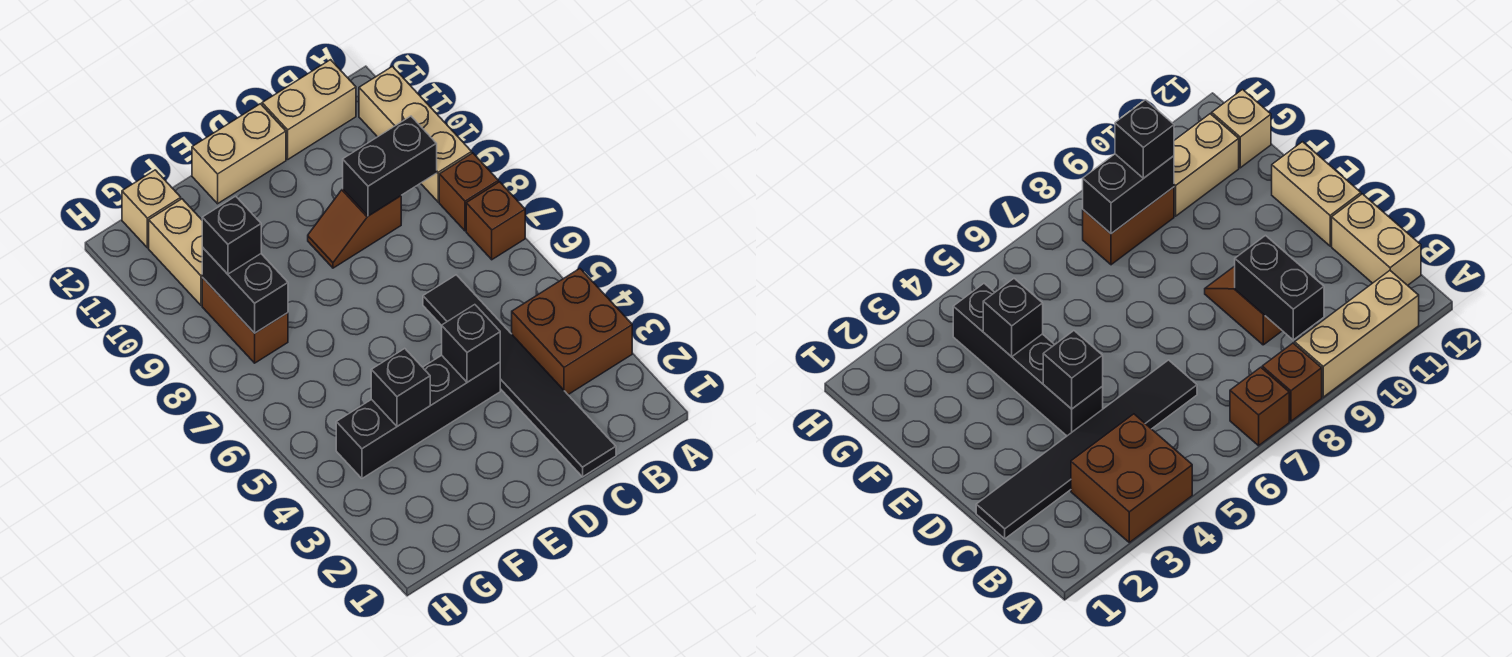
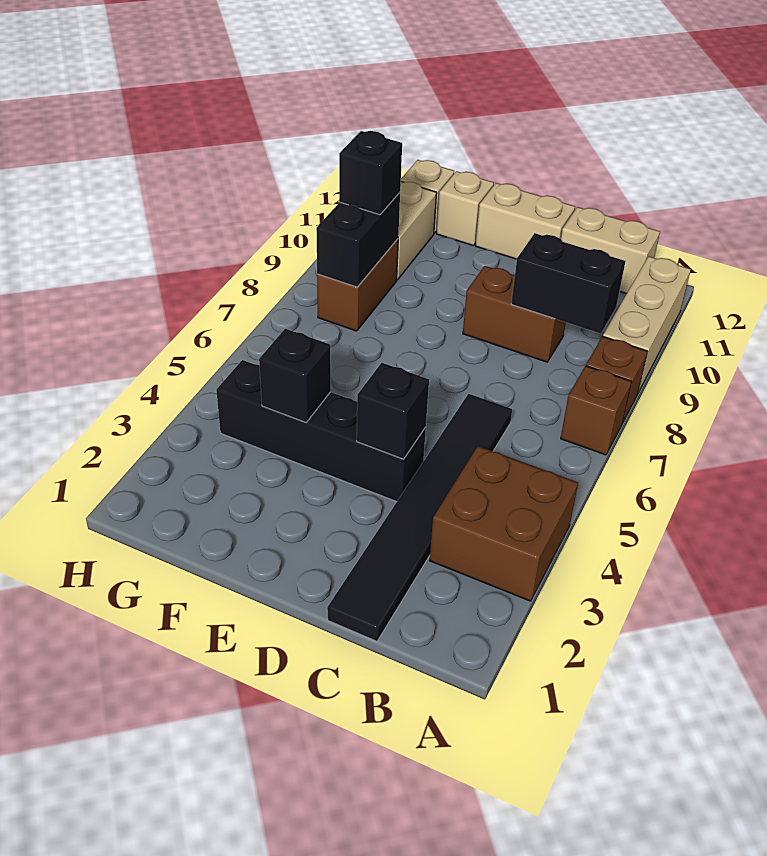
brown slope C9:D9 level 1 top C -> brown brick C9:D9 level 1
none -> tan brick F12 level 1

